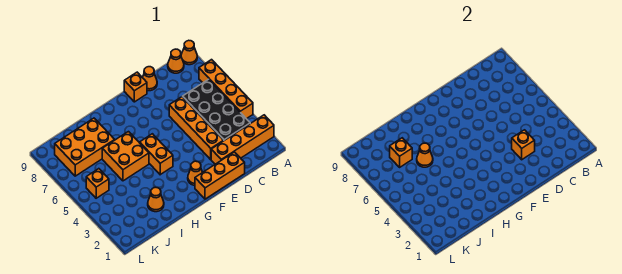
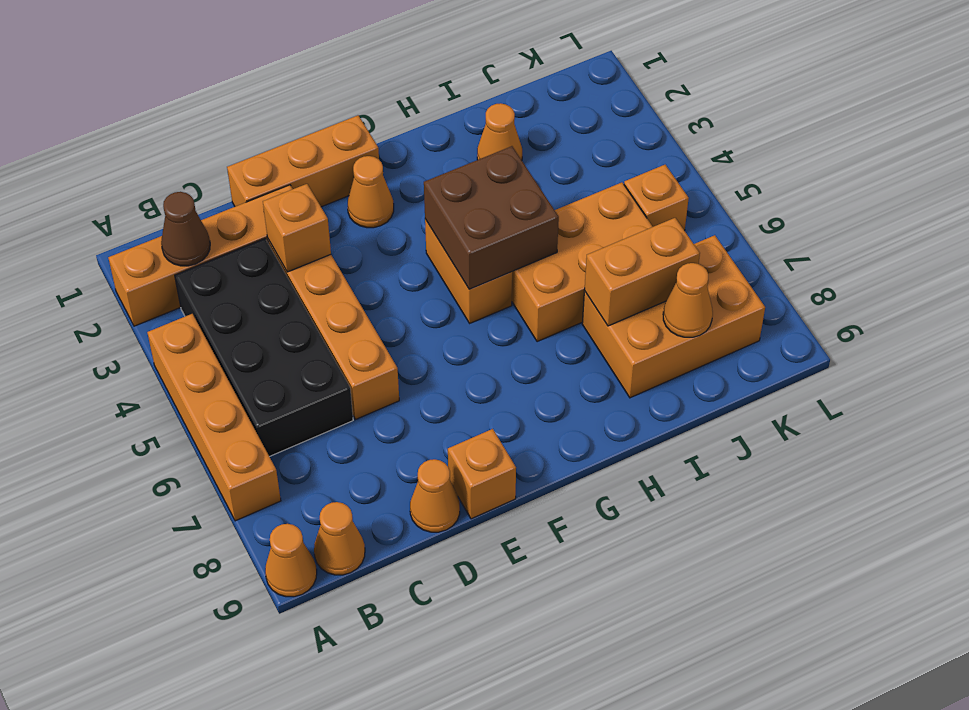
none -> brown cone B2 level 2
none -> brown brick G4:H5 level 2
orange brick H5:I6 level 1 -> orange brick H5:J6 level 1
orange cone I6 level 2 -> orange cone J8 level 2
orange brick J7 level 2 -> orange brick I7:J7 level 2

